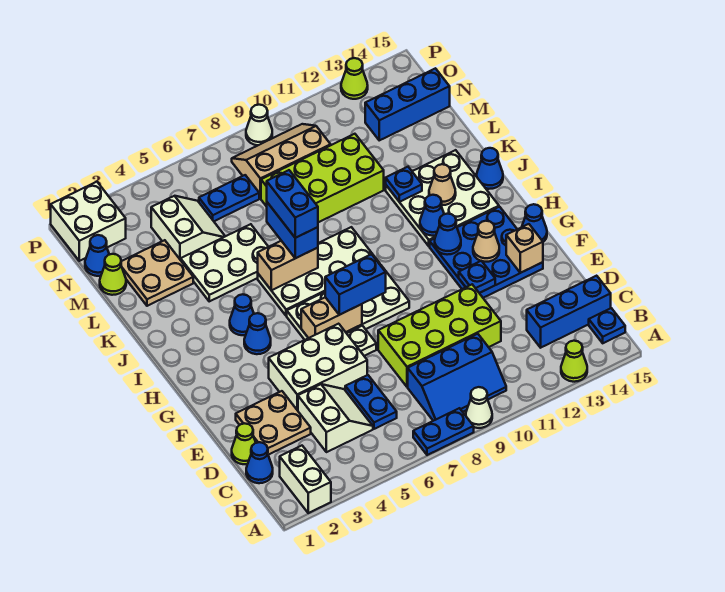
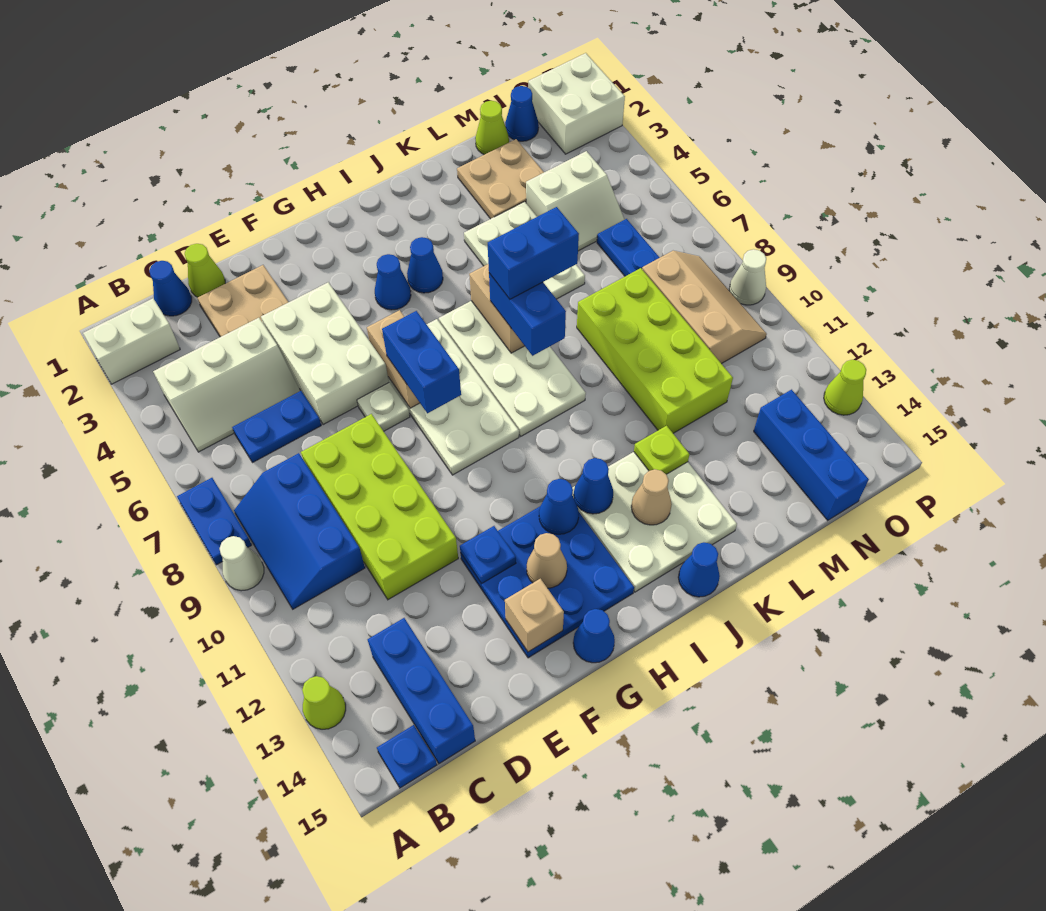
white slope C4:D5 level 1 top 4 -> white slope B4:D5 level 1 top 4
blue brick J7:K7 level 3 -> blue brick J7:J8 level 3
blue plate K12 level 2 -> lime plate K12 level 2

